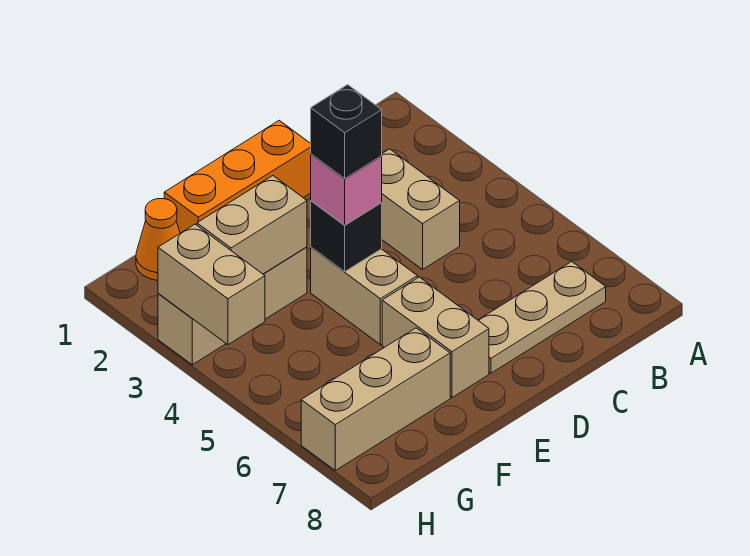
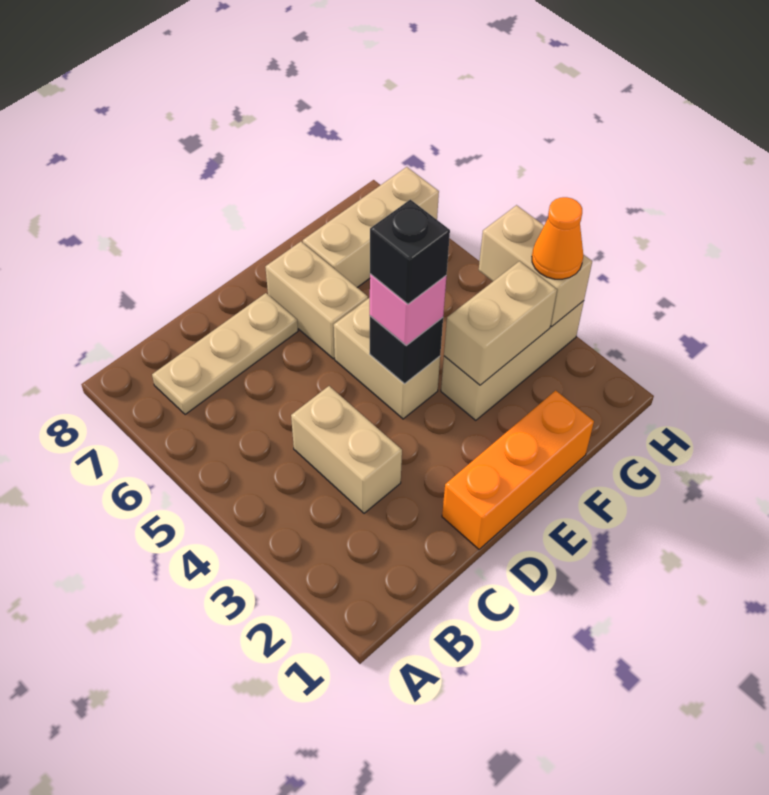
orange cone G1 level 1 -> orange cone H3 level 3

